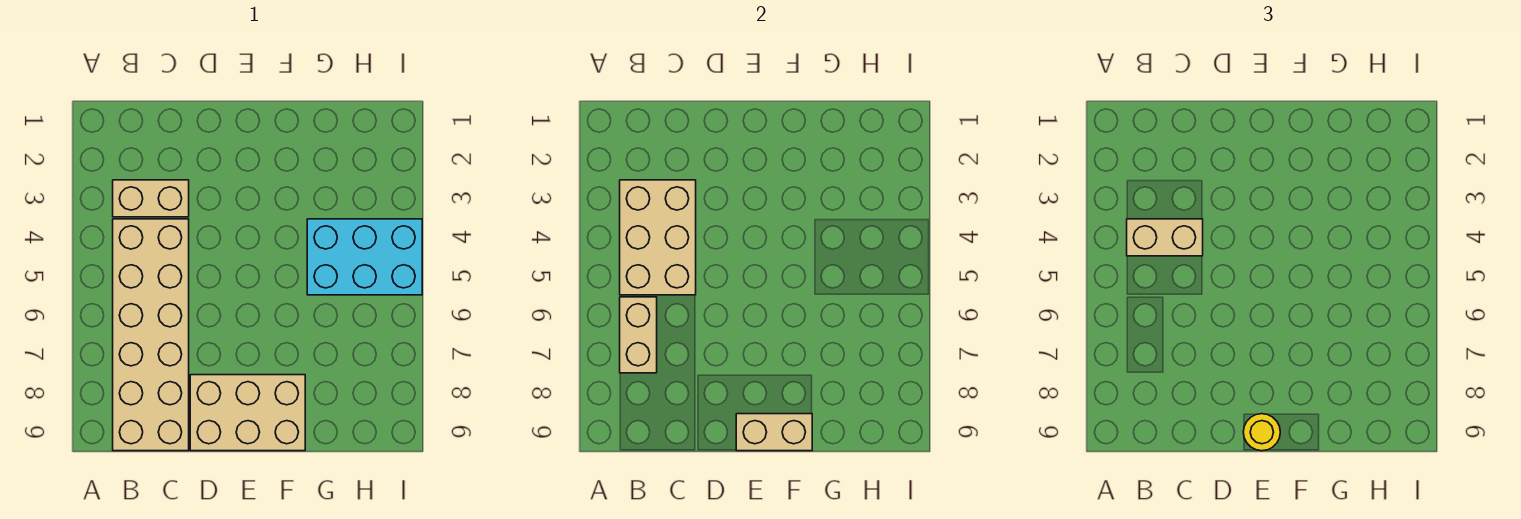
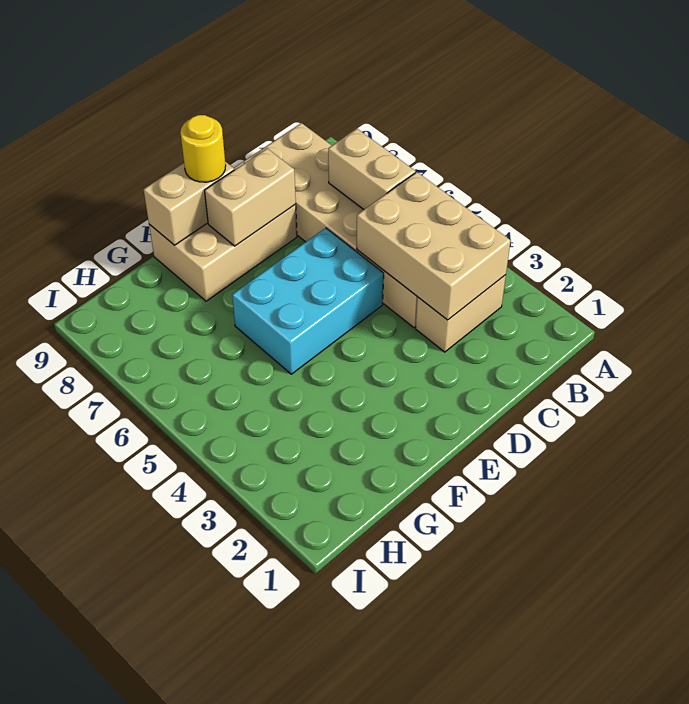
tan brick B4:C4 level 3 -> tan brick D8:E8 level 2
cyan brick G4:I5 level 1 -> cyan brick D5:F6 level 1

